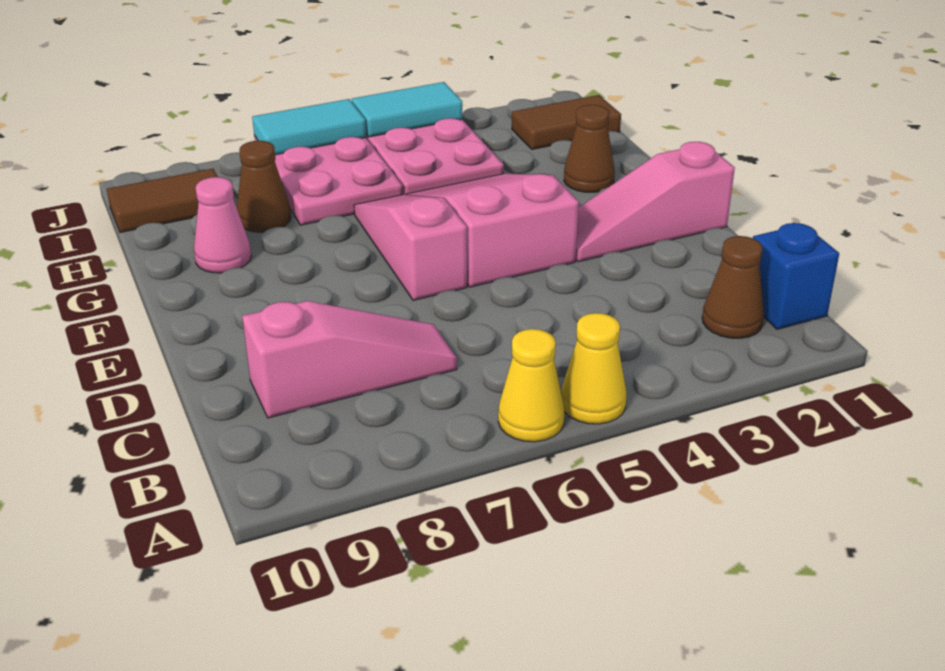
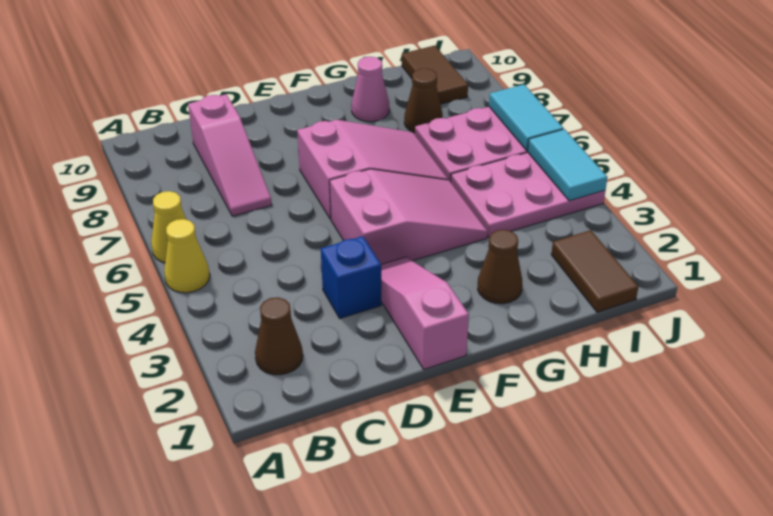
blue brick B1 level 1 -> blue brick D3 level 1
pink slope E6:G6 level 1 top E -> pink slope E6:G7 level 1 top E

